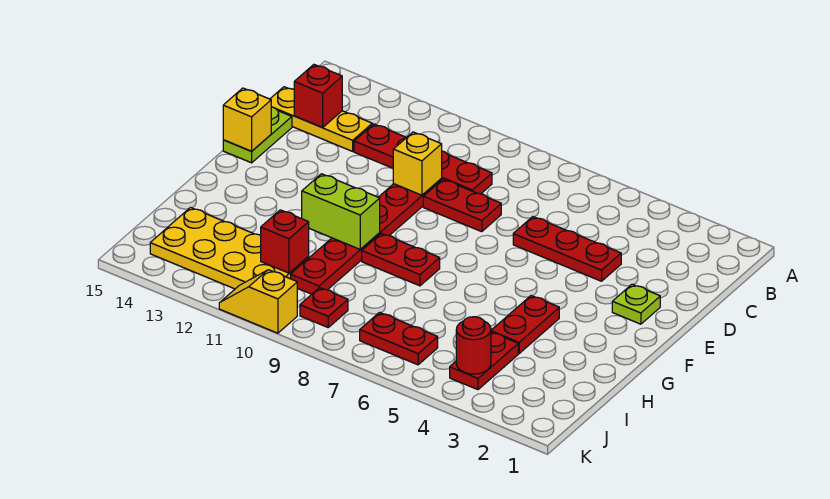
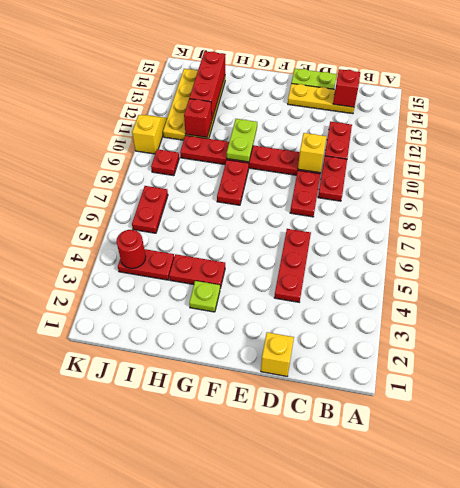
yellow plate C13:C15 level 1 -> yellow plate C14:E14 level 1
lime plate E2 level 1 -> lime plate G3 level 1
yellow brick E15 level 2 -> yellow brick D1 level 1
lime brick G10:G11 level 2 -> lime plate G10:G11 level 2
none -> red brick I12:I14 level 2

